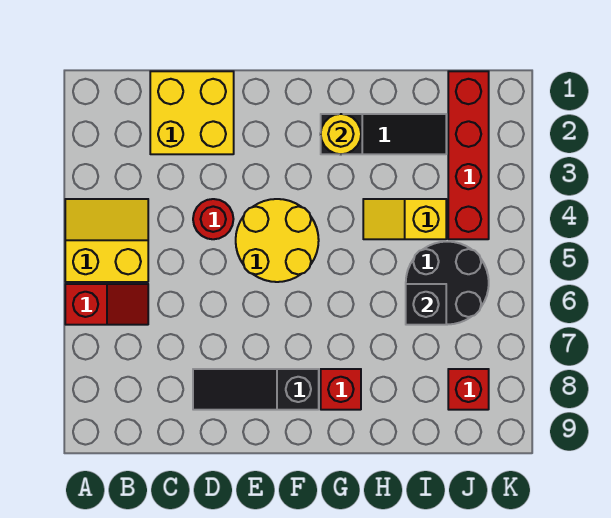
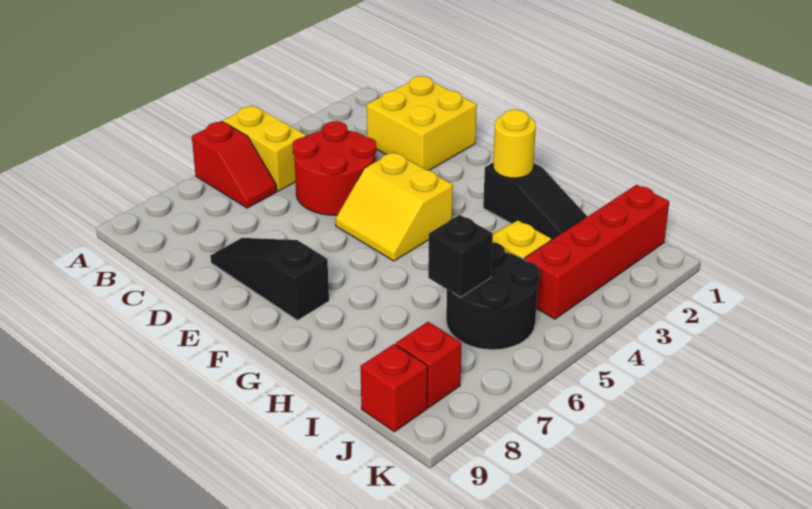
red round brick D4 level 1 -> red round brick C4:D5 level 1
yellow round brick E4:F5 level 1 -> yellow slope E4:F5 level 1 top 4
red brick G8 level 1 -> red brick J9 level 1

